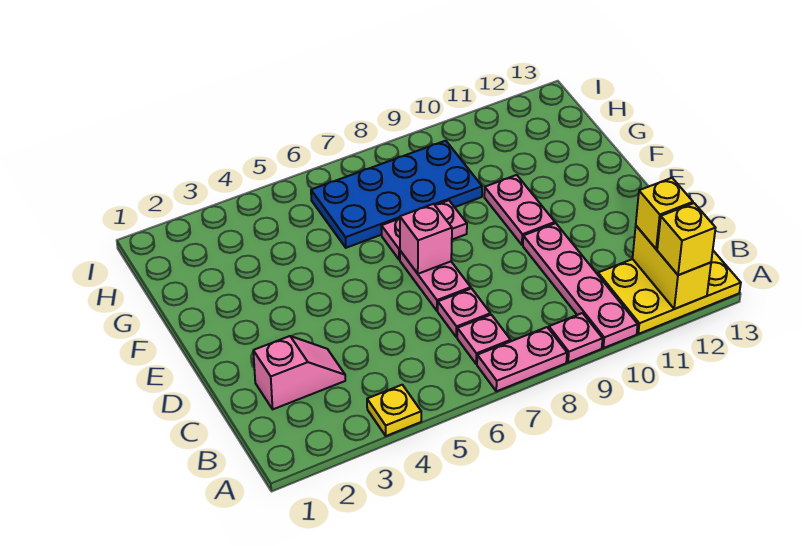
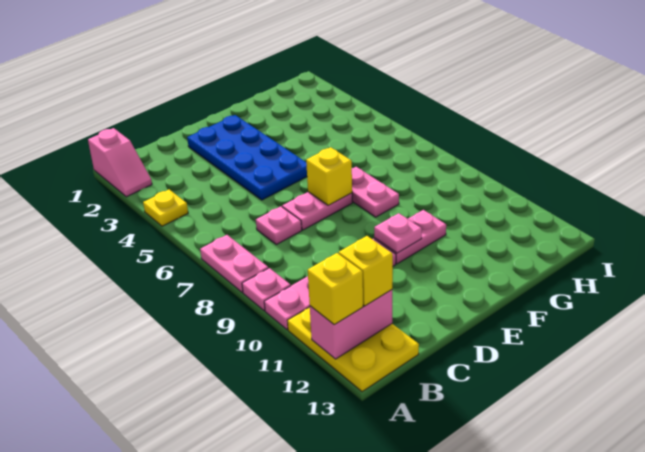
yellow brick A12:B12 level 2 -> pink brick A12:B12 level 2
pink plate B7 level 1 -> pink plate E10 level 2
pink slope C2:C3 level 1 top 2 -> pink slope A1:A2 level 1 top 1
pink brick E7 level 2 -> yellow brick E7 level 2
blue plate G6:H9 level 1 -> blue plate D2:E5 level 1

